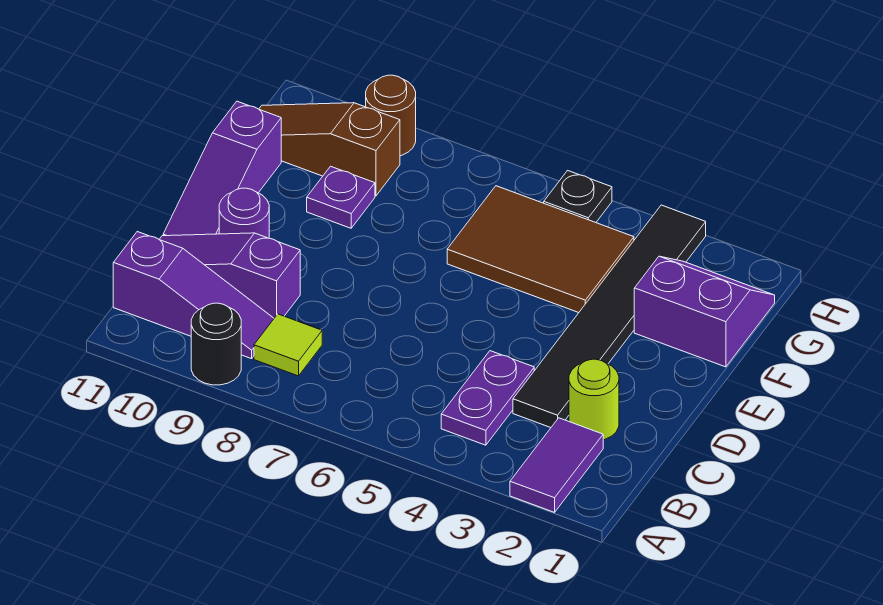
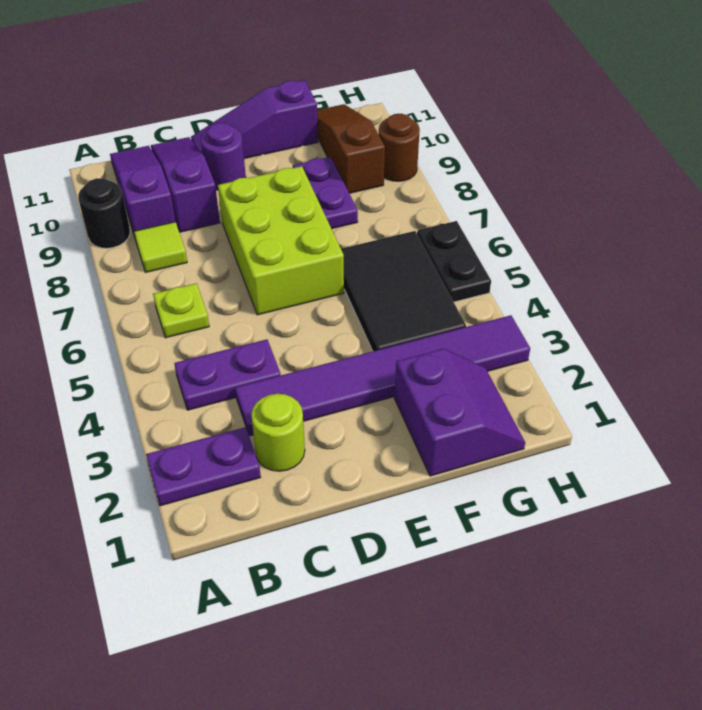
purple tile A2:B2 level 1 -> purple plate A2:B2 level 1
none -> lime plate B6 level 1
purple slope B9:B11 level 1 top 11 -> purple slope B9:B11 level 1 top 9
black tile C3:H3 level 1 -> purple tile C3:H3 level 1
none -> lime brick D6:E8 level 1
brown tile F4:G6 level 1 -> black tile F4:G6 level 1
purple plate F9 level 1 -> purple plate F8:F9 level 1
black plate H5 level 1 -> black plate H5:H6 level 1

